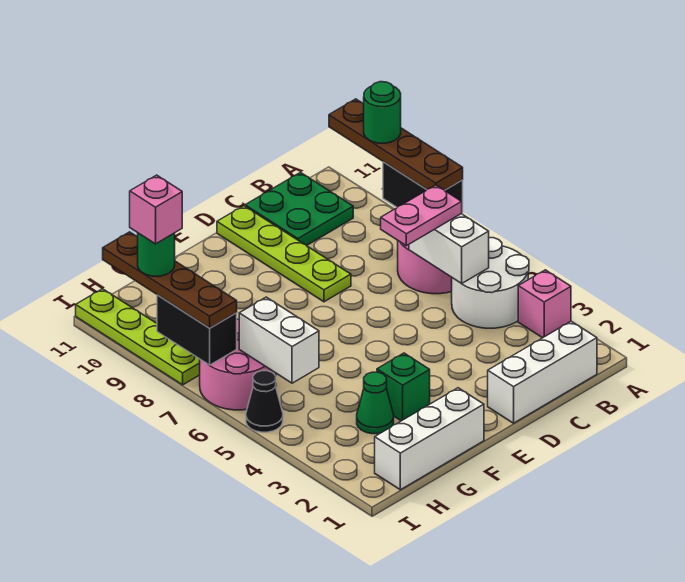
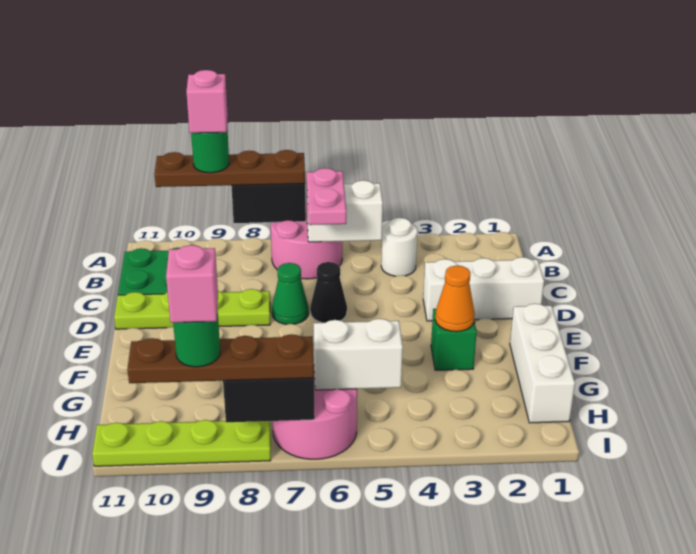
pink brick A3 level 1 -> pink brick A9 level 5
white round brick A4:B5 level 1 -> white round brick B4 level 1
white brick B1:D1 level 1 -> white brick D1:D3 level 1
none -> orange cone F3 level 2
green cone G3 level 1 -> green cone D7 level 1
black cone I5 level 1 -> black cone D6 level 1

